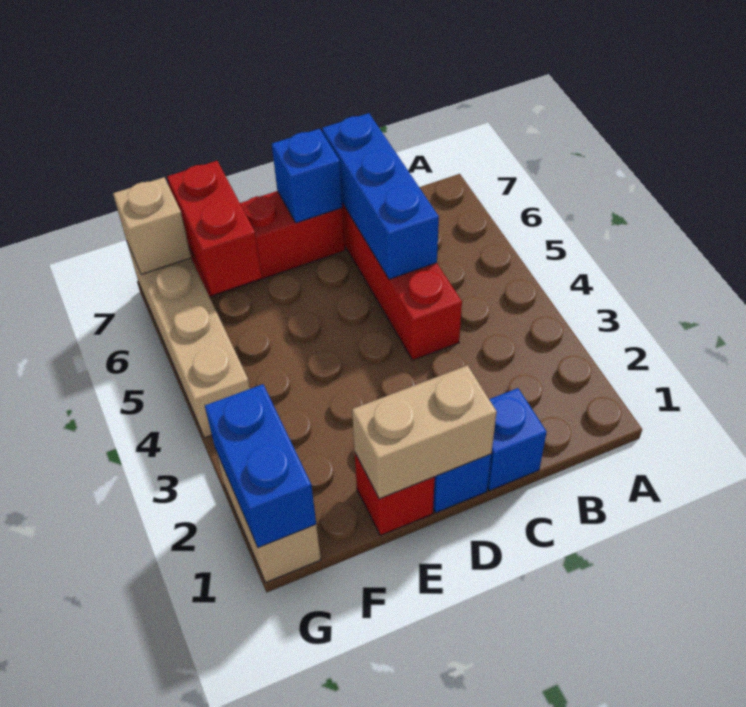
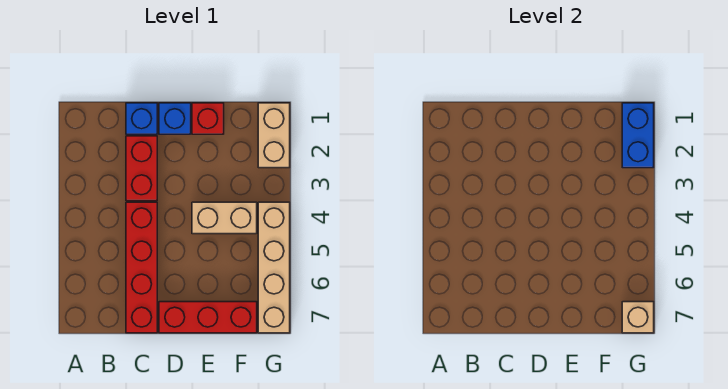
blue brick C5:C7 level 2 -> none
tan brick D1:E1 level 2 -> tan brick E4:F4 level 1
blue brick D7 level 2 -> none
red brick F6:F7 level 2 -> red brick C2:C3 level 1

